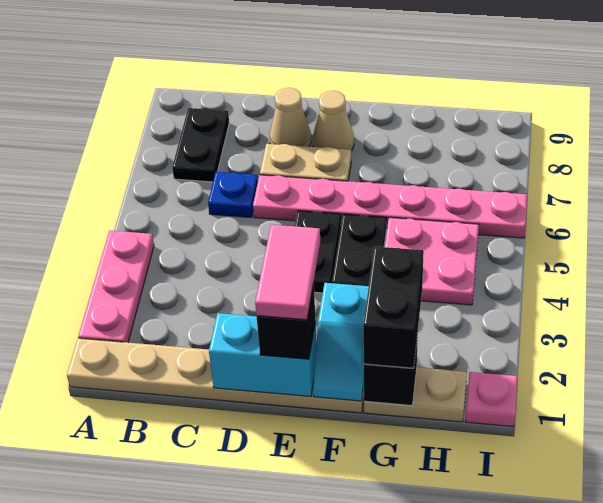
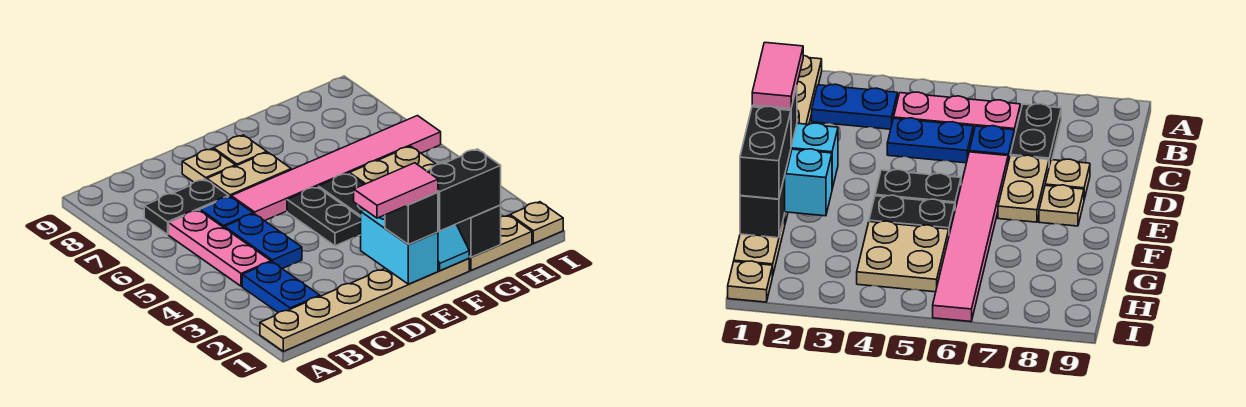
pink plate A2:A4 level 1 -> pink plate B4:B6 level 1
none -> blue plate B2:B3 level 1
black plate B7:B8 level 1 -> black plate B7:C7 level 1
none -> blue plate C4:C5 level 1
cyan brick D1:E1 level 2 -> cyan brick E1:E2 level 2
pink plate D6:I6 level 1 -> pink tile D6:I6 level 1
tan cone D8 level 1 -> tan plate D8 level 1
pink tile E1:E2 level 4 -> pink tile D1:E1 level 4
tan cone E8 level 1 -> tan plate E8 level 1
black brick G1:G2 level 3 -> black brick F1:G1 level 3
pink plate G4:H5 level 1 -> tan plate G4:H5 level 1
pink plate I1 level 1 -> tan plate I1 level 1

